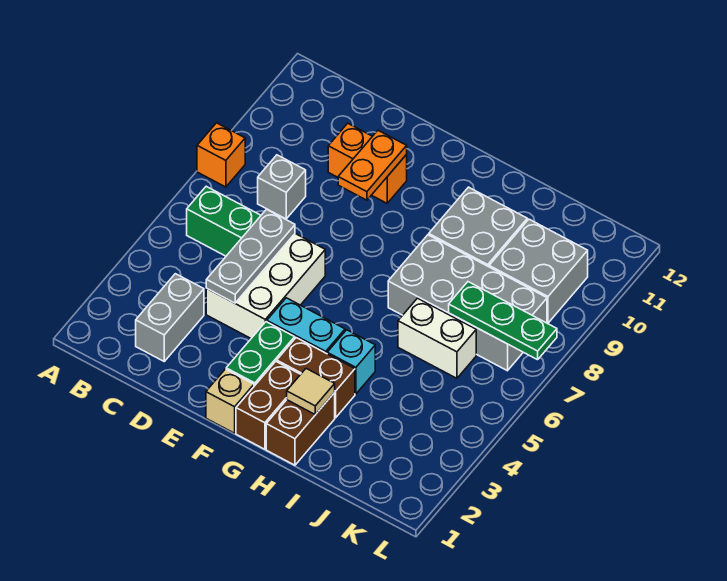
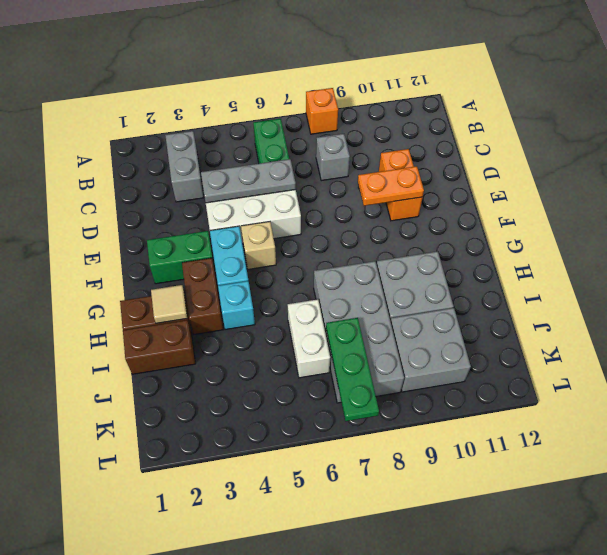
grey brick C2:C3 level 1 -> grey brick B3:C3 level 1
tan brick F1 level 1 -> tan brick F5 level 1
brown brick G1:G2 level 1 -> brown brick I1:I2 level 1

